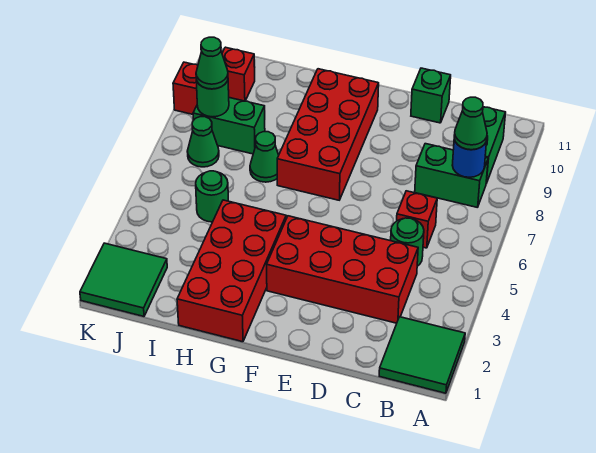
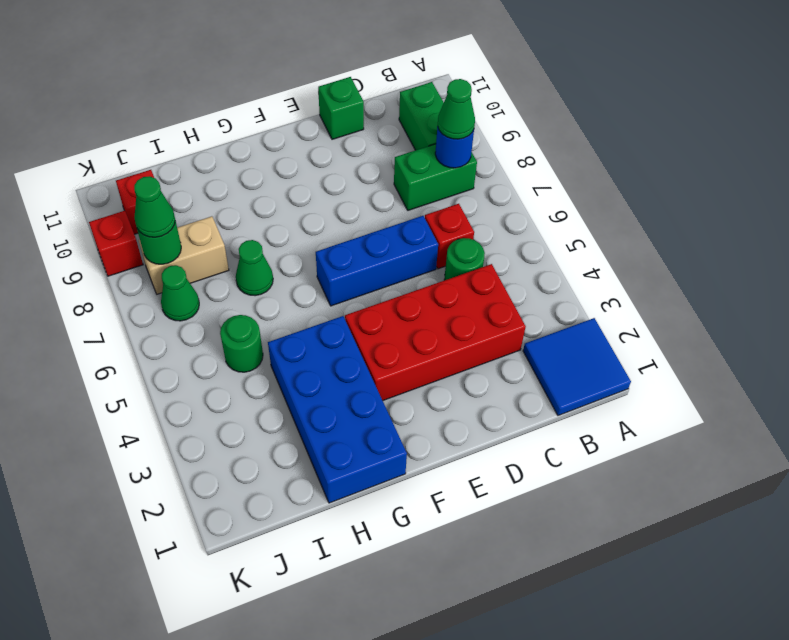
green tile A1:B2 level 1 -> blue tile A1:B2 level 1
none -> blue brick D6:F6 level 1
red brick F7:G10 level 1 -> none
red brick G1:H4 level 1 -> blue brick G1:H4 level 1
green brick I8:J8 level 1 -> tan brick I8:J8 level 1
green tile J1:K2 level 1 -> none

